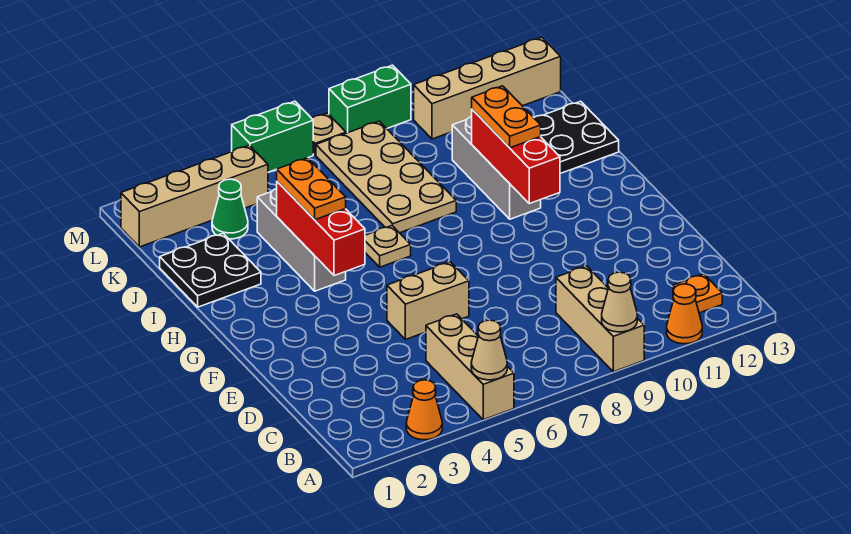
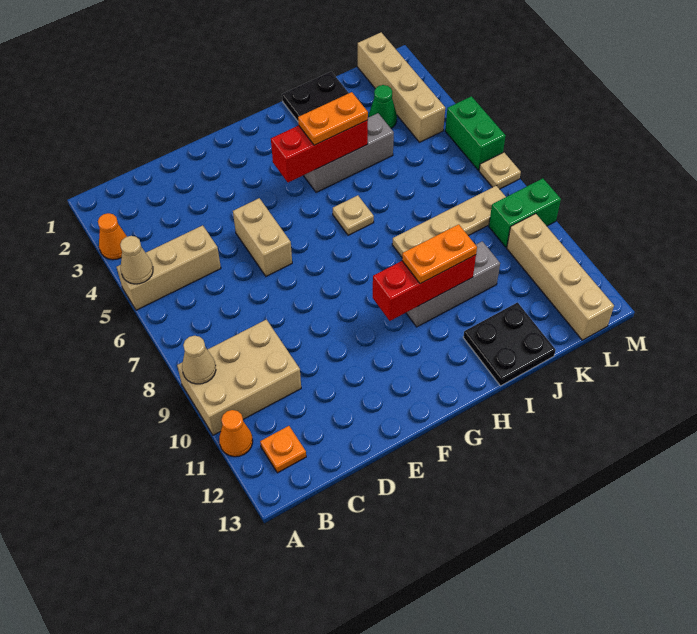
tan brick A9:C9 level 1 -> tan brick A9:C10 level 1
tan plate I7:L8 level 1 -> tan plate I8:L8 level 1
green brick M8:M9 level 1 -> green brick L9:M9 level 1

